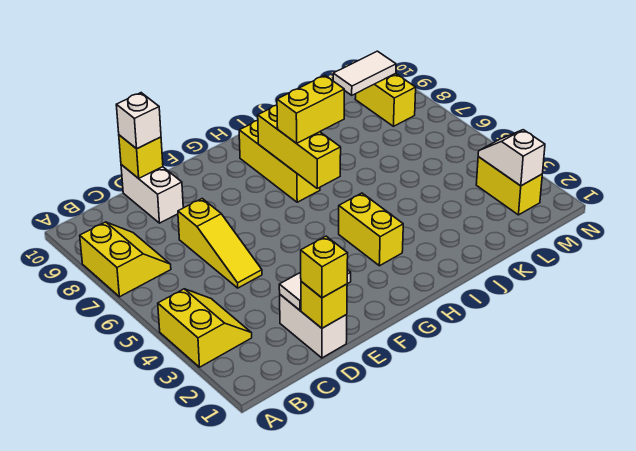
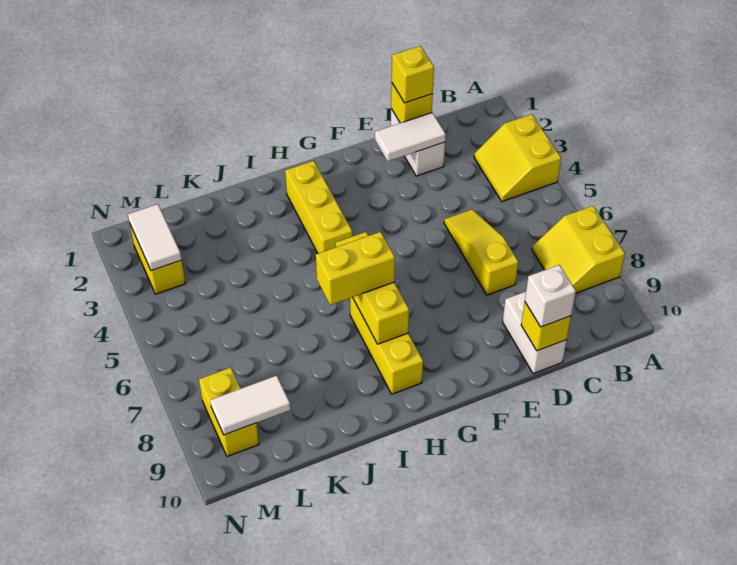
yellow brick H3:H4 level 1 -> yellow brick H2:H4 level 1
white slope M2:M3 level 2 top 2 -> white tile M2:M3 level 2

